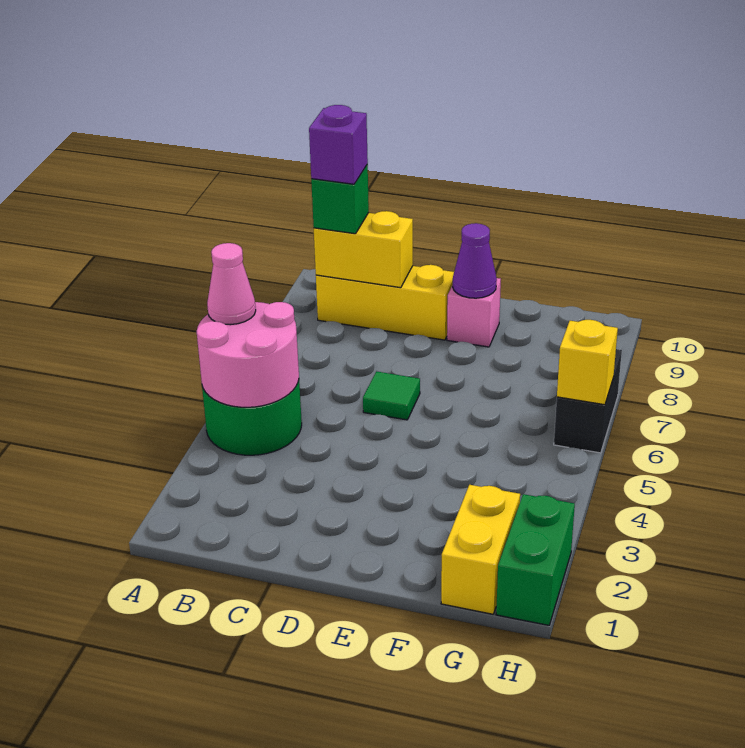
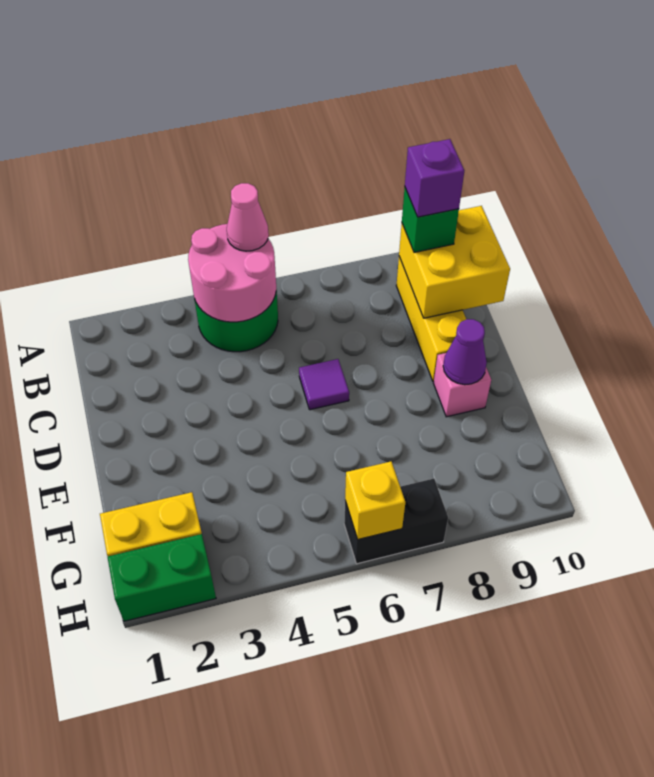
yellow brick B9:C9 level 2 -> yellow brick B9:C10 level 2
green tile D6 level 1 -> purple tile D6 level 1

